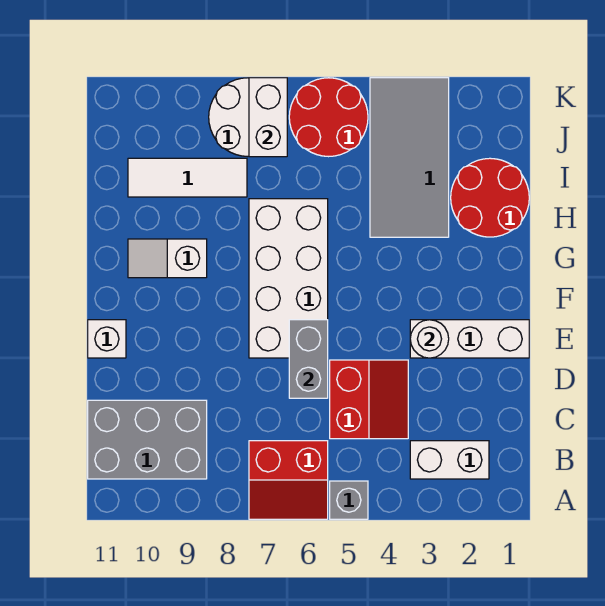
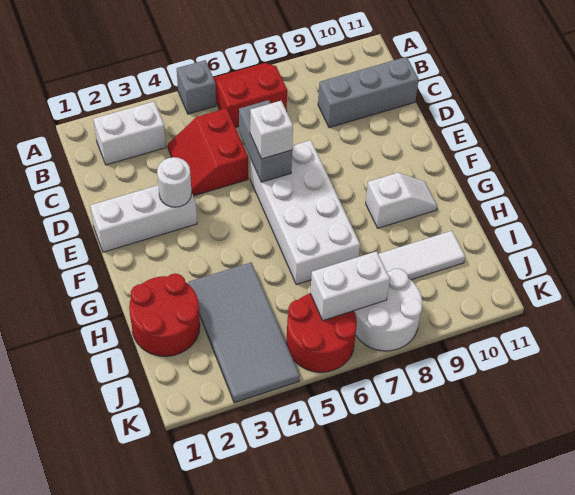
grey brick B9:C11 level 1 -> grey brick C9:C11 level 1
white brick E11 level 1 -> white brick E6 level 3
white brick J7:K7 level 2 -> white brick J6:J7 level 2

